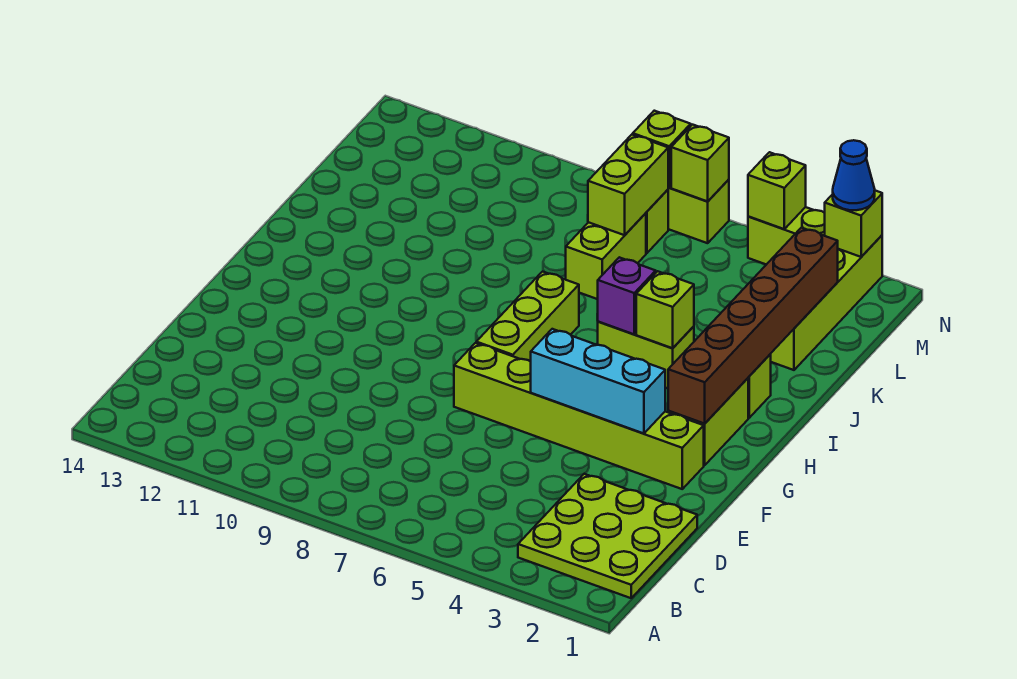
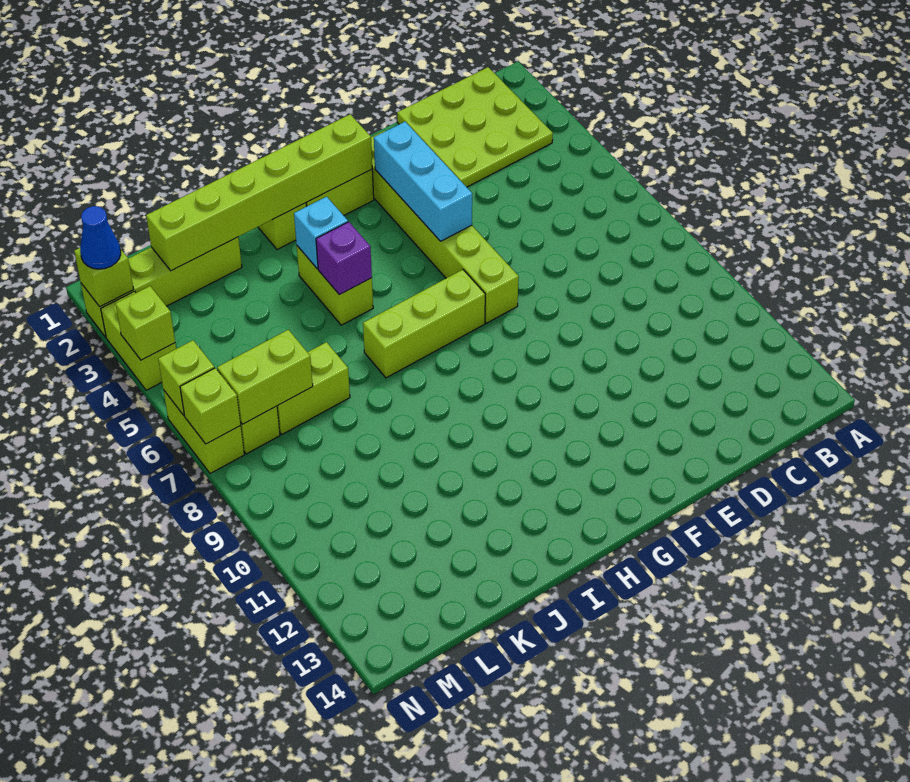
brown brick G2:L2 level 2 -> lime brick G2:L2 level 2
lime brick I4 level 2 -> cyan brick I4 level 2

